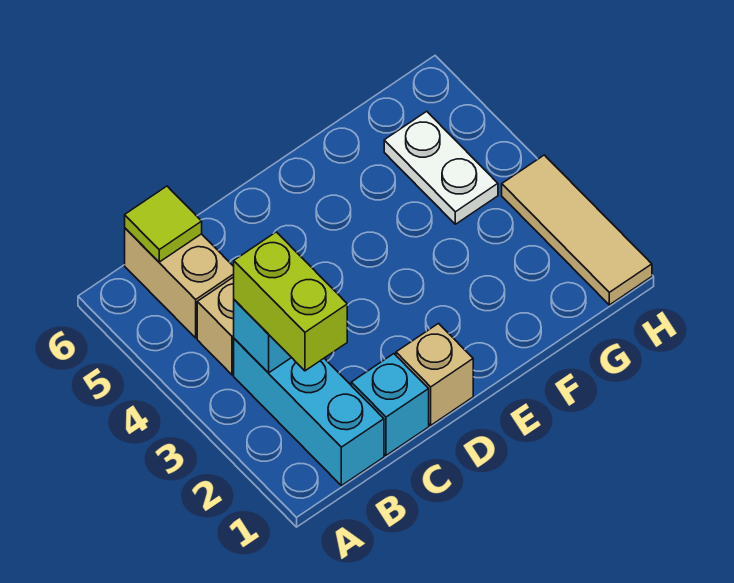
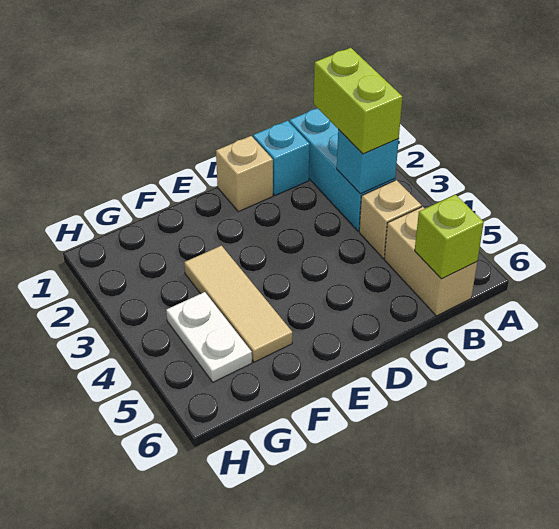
lime tile B6 level 2 -> lime brick B6 level 2
tan tile H1:H3 level 1 -> tan tile F3:F5 level 1

